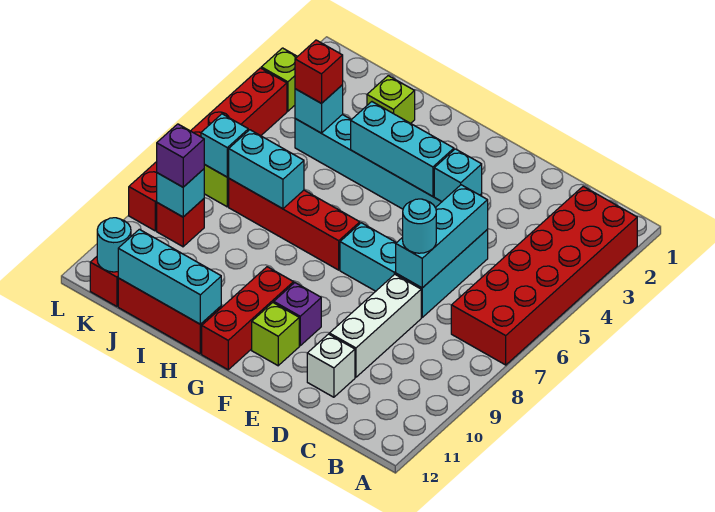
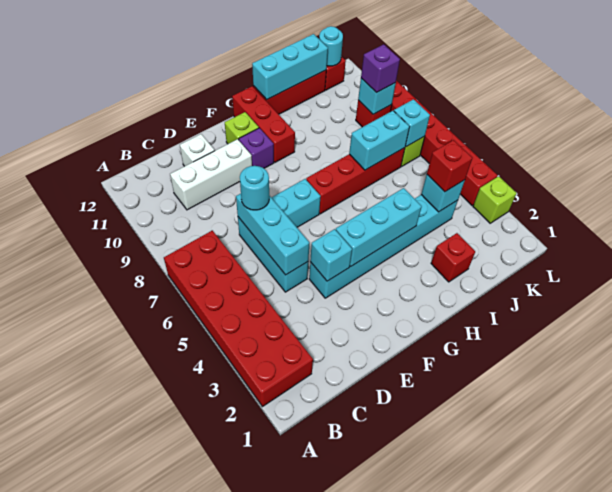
white brick D8:D10 level 1 -> white brick C10:E10 level 1
lime brick I2 level 1 -> red brick I2 level 1

